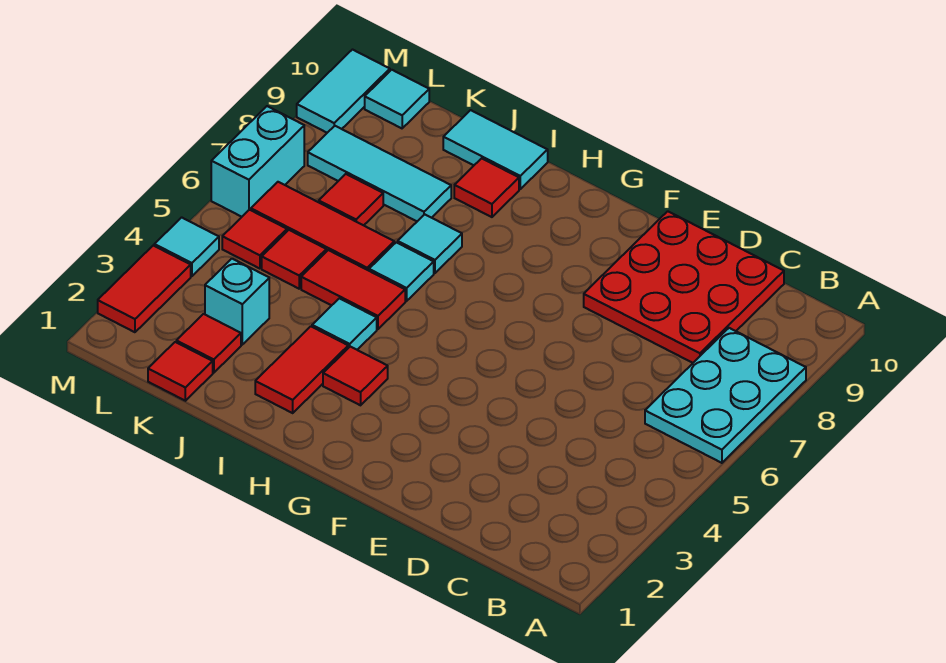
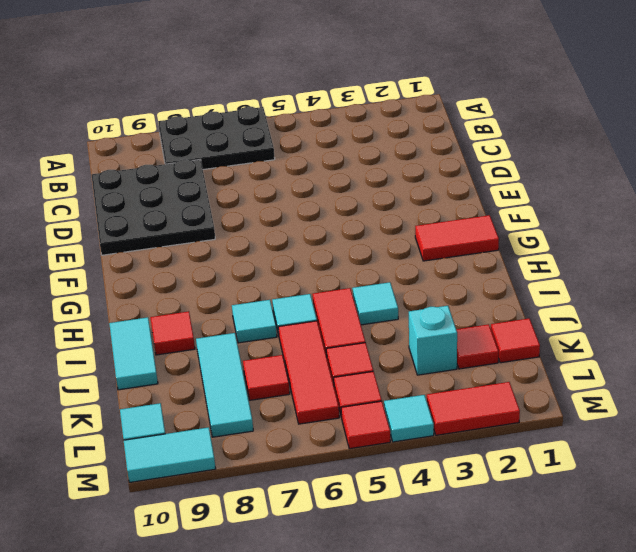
cyan plate A6:B8 level 1 -> black plate A6:B8 level 1
red plate C8:E10 level 1 -> black plate C8:E10 level 1
red tile H3 level 1 -> red tile M5 level 1
red tile I2:I3 level 1 -> red tile G1:G2 level 1
cyan brick M6:M7 level 1 -> none

